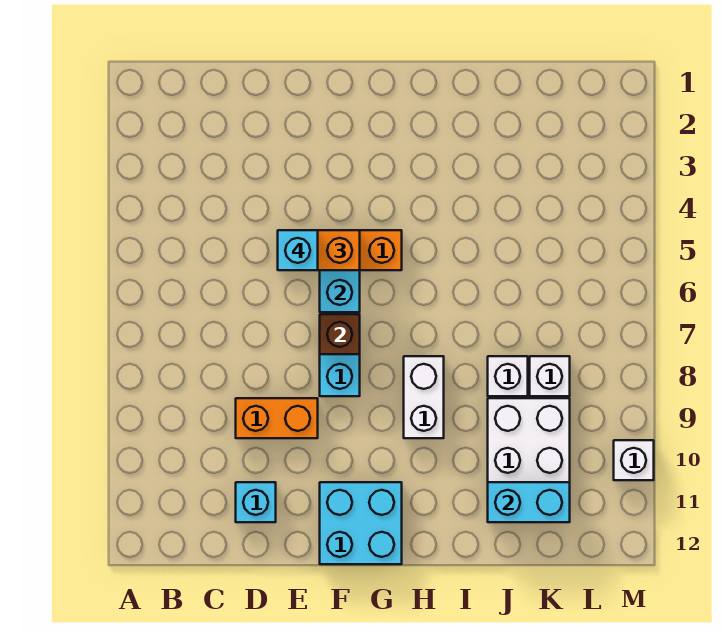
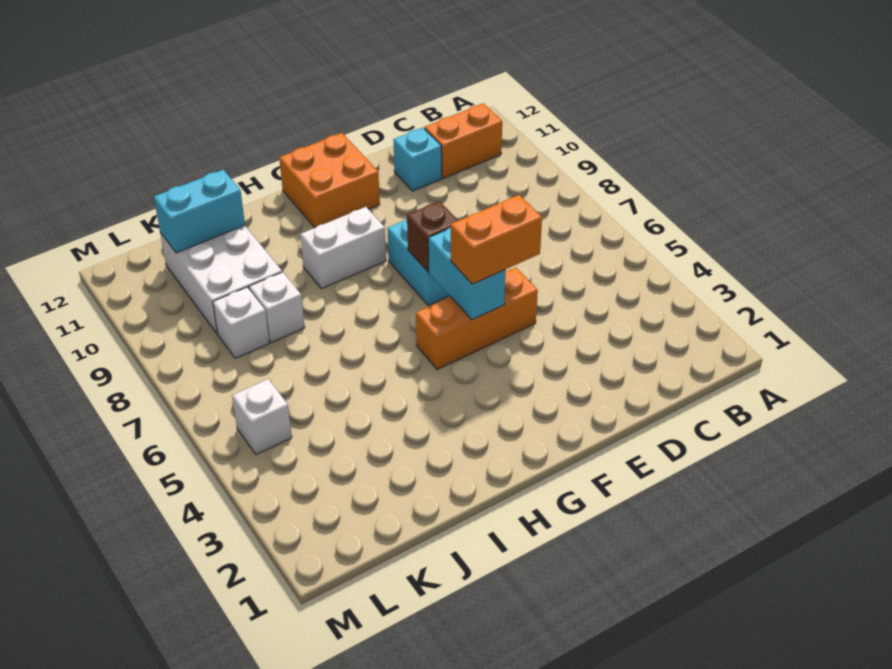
orange brick D9:E9 level 1 -> orange brick B11:C11 level 1
cyan brick E5 level 4 -> none
cyan brick F11:G12 level 1 -> orange brick F11:G12 level 1
white brick H8:H9 level 1 -> white brick G9:H9 level 1
white brick M10 level 1 -> white brick L5 level 1

